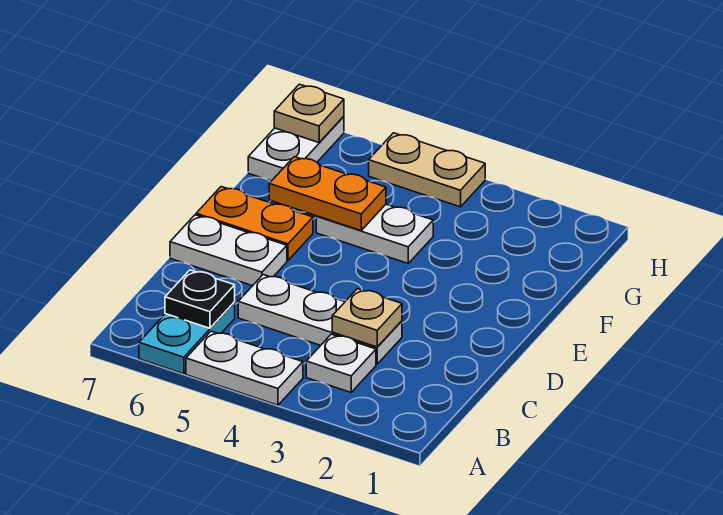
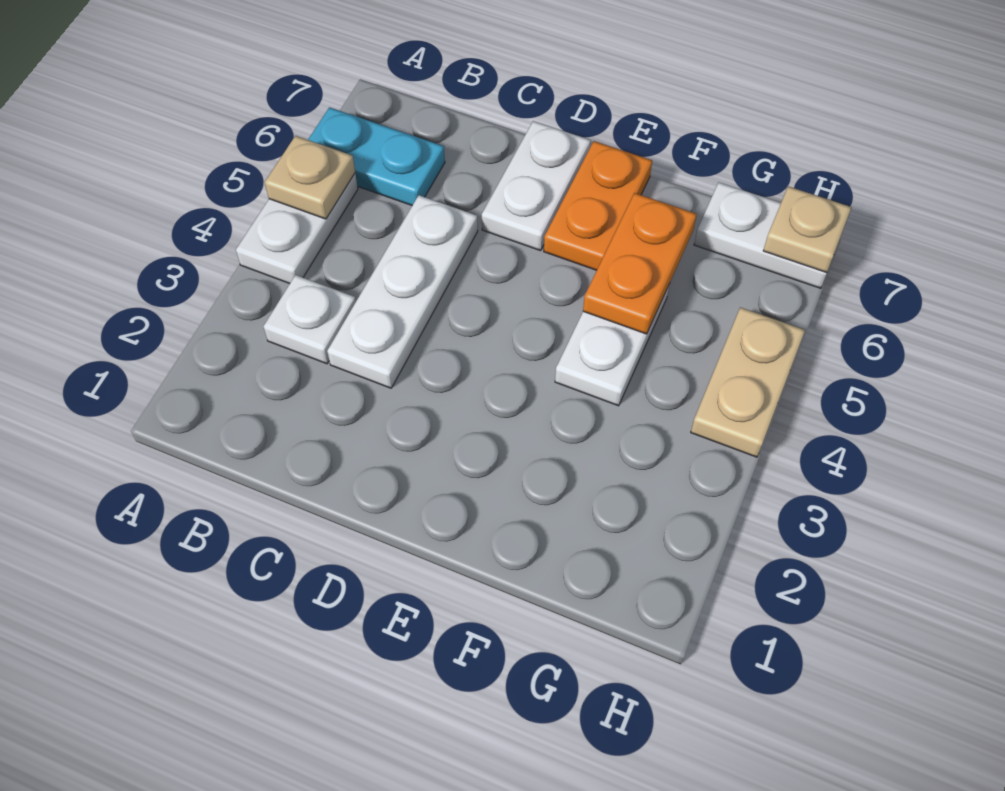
black plate B6 level 2 -> none
tan plate C3 level 2 -> tan plate A5 level 2

